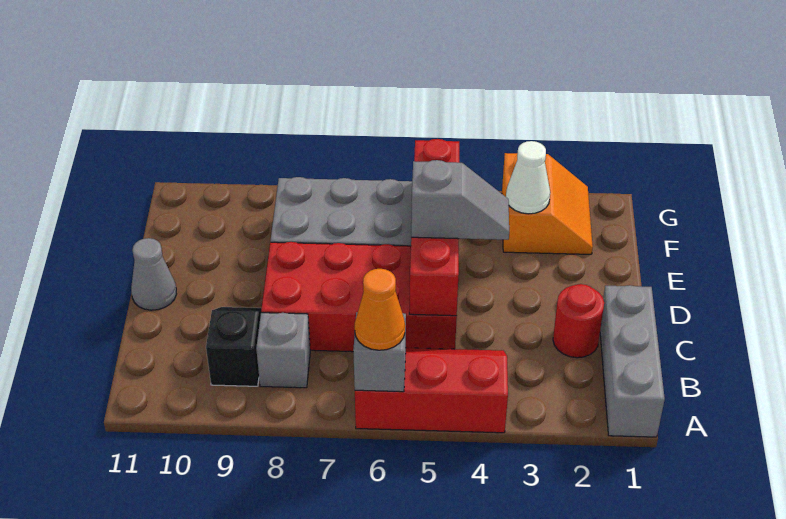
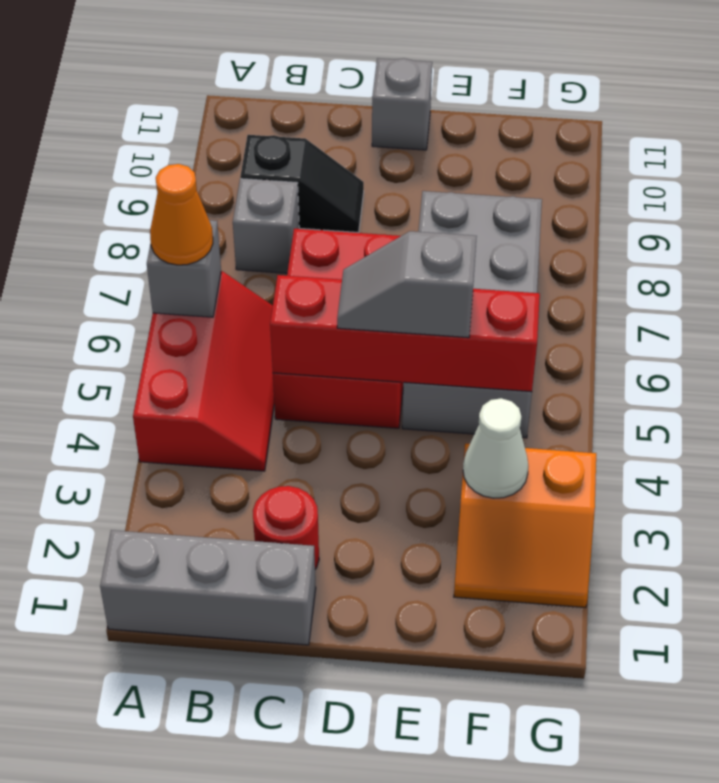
red brick C5:D8 level 1 -> red brick C5:D7 level 1
grey slope D4:D5 level 3 top 5 -> grey slope D5:E5 level 3 top E
grey cone D11 level 1 -> grey brick D11 level 1

